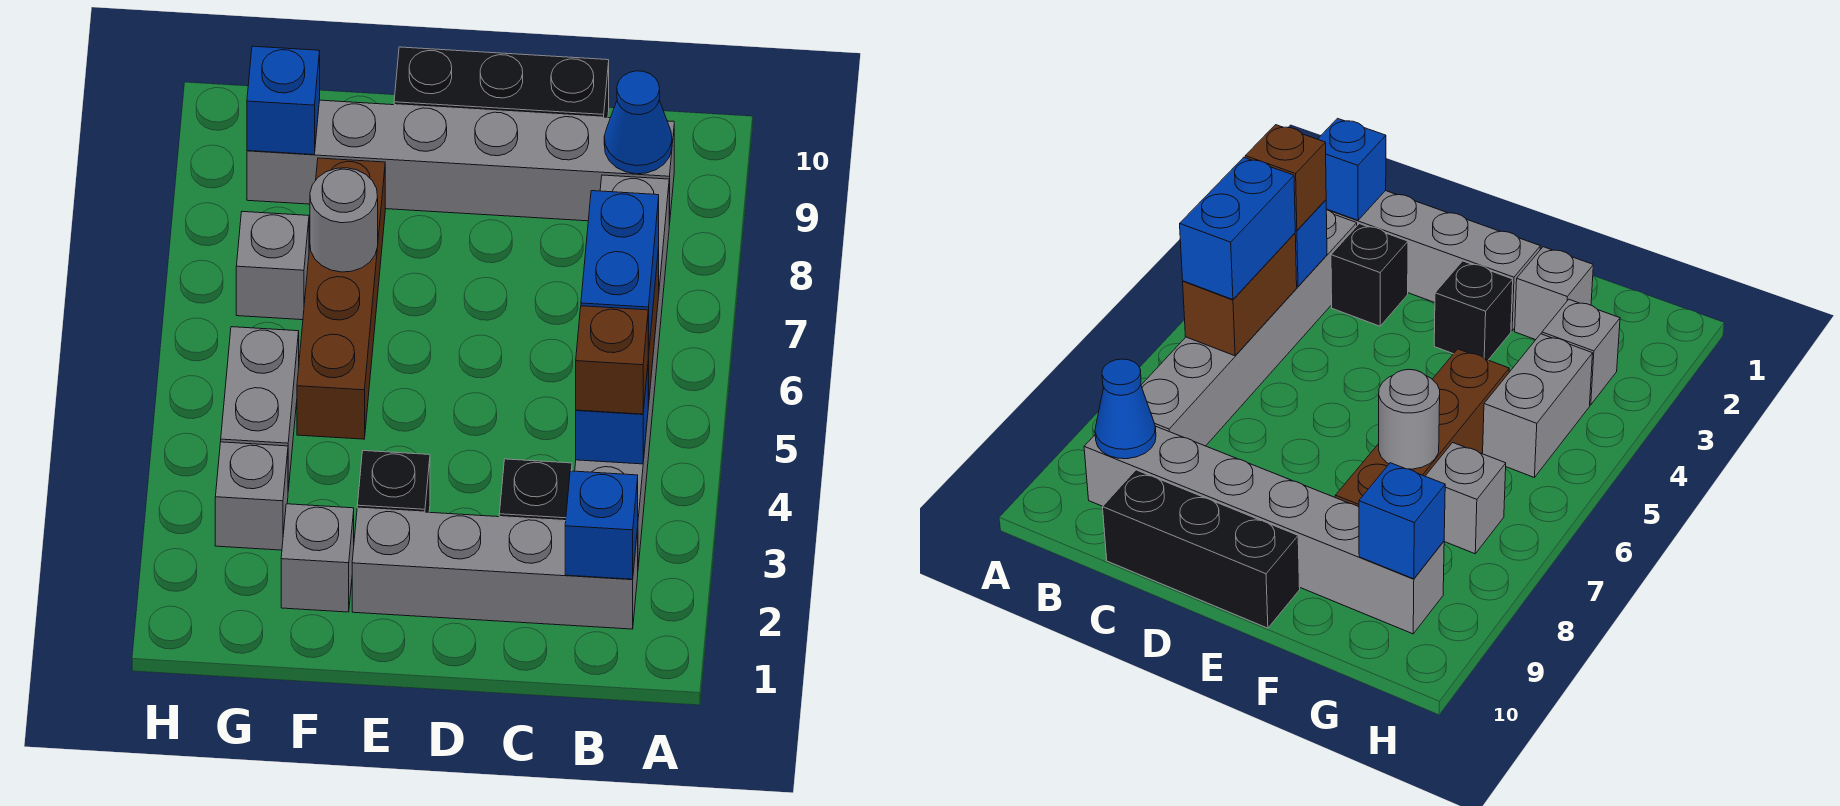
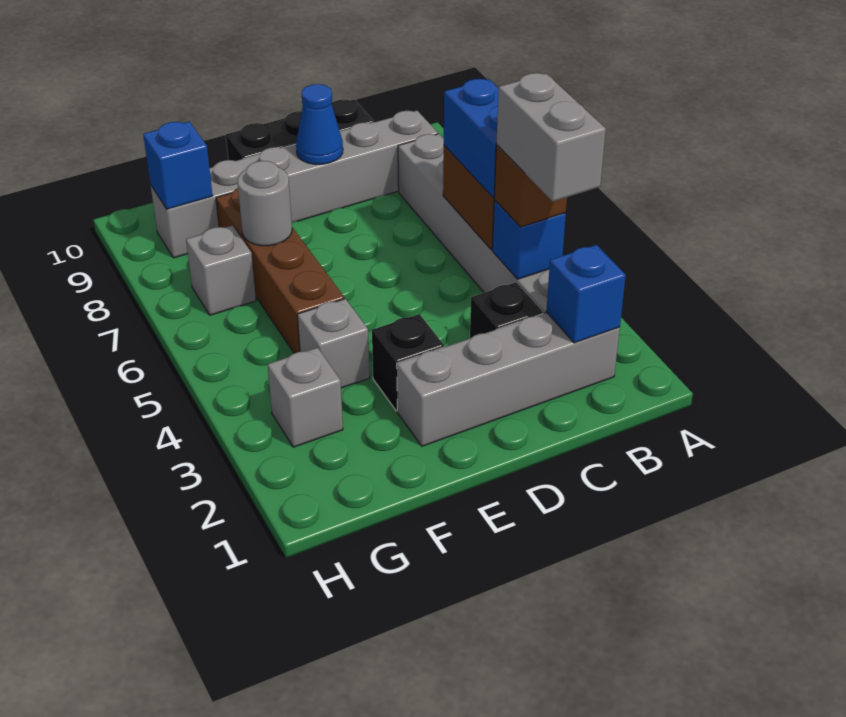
blue cone B9 level 2 -> blue cone D9 level 2
grey brick F2 level 1 -> grey brick F4 level 1
grey brick G4:G5 level 1 -> grey brick B3:B4 level 4

